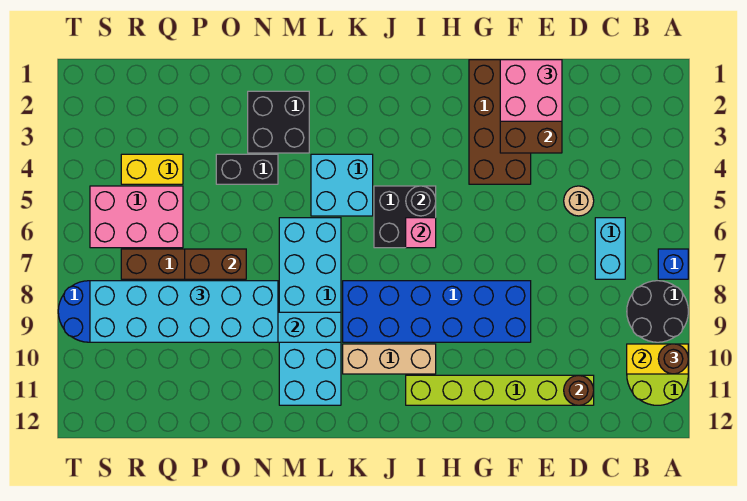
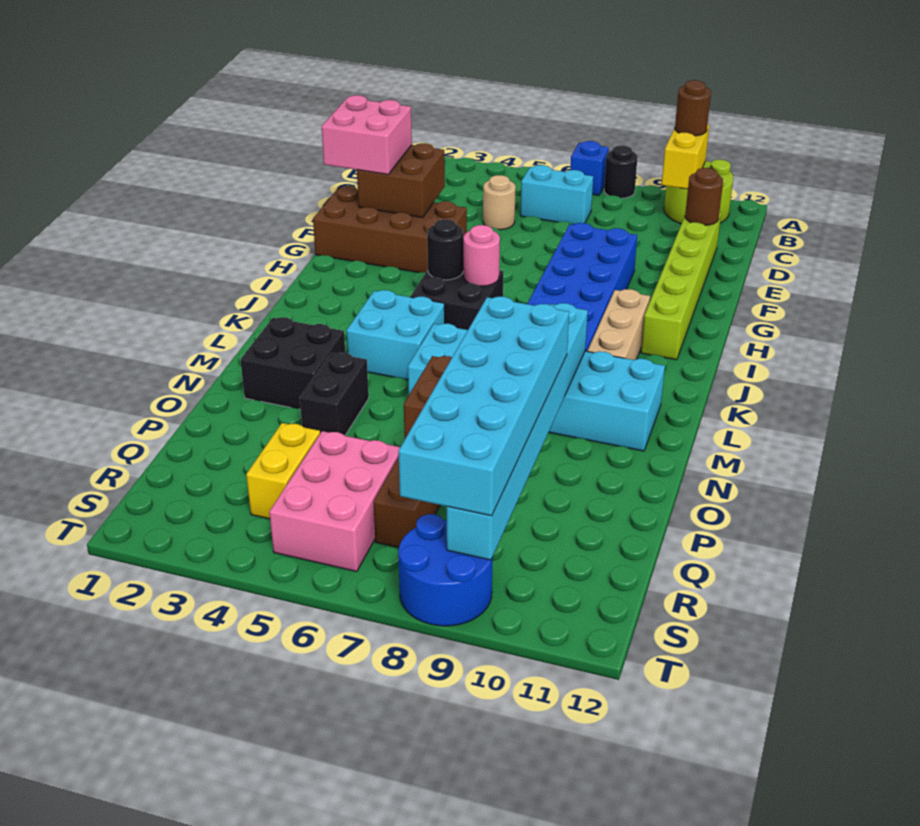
black round brick A8:B9 level 1 -> black round brick A8 level 1
pink brick I6 level 2 -> pink round brick I6 level 2

